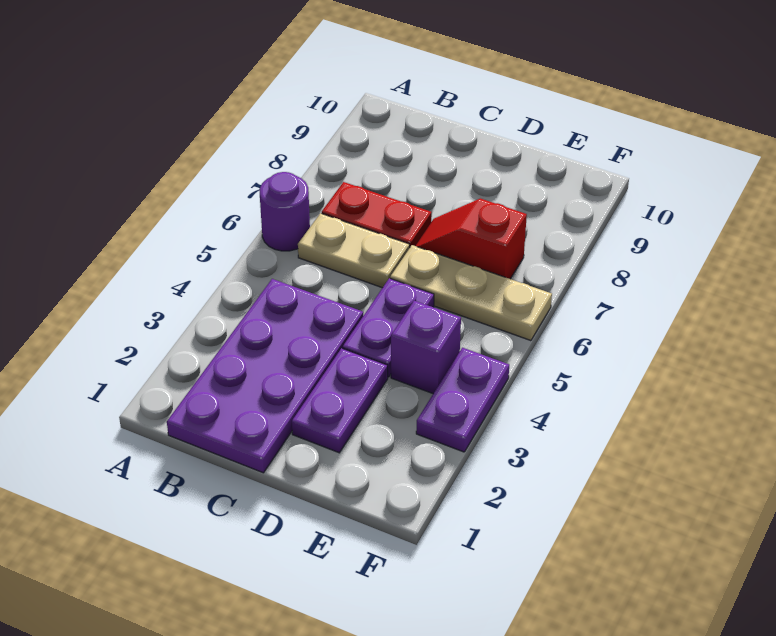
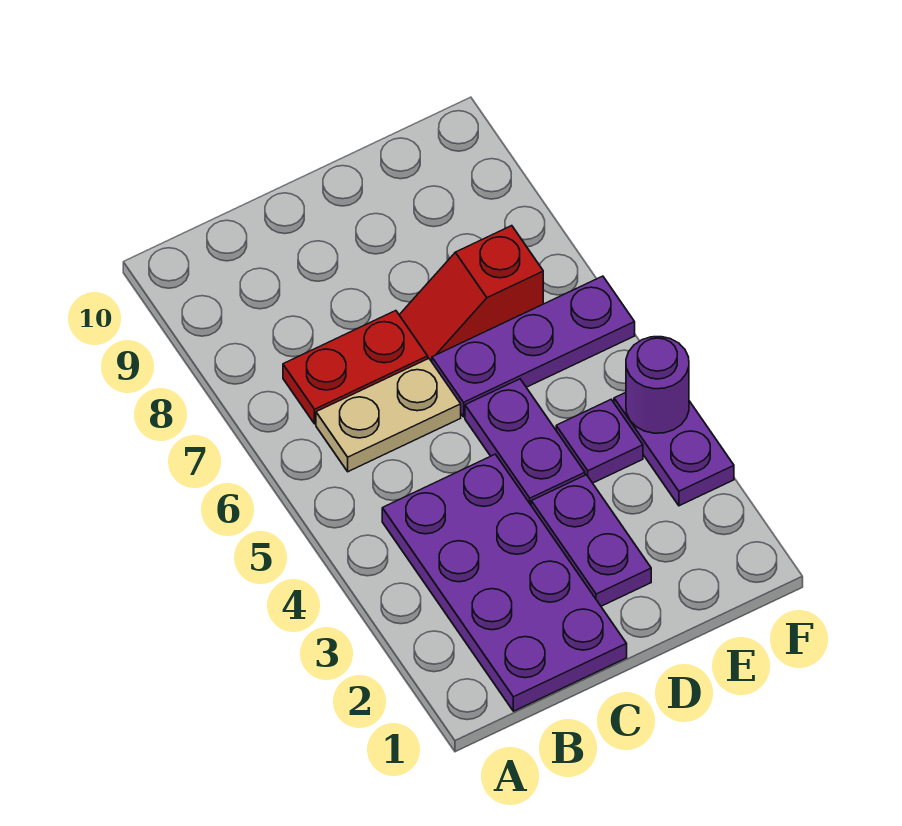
purple round brick A6 level 1 -> purple round brick F4 level 2
tan plate D6:F6 level 1 -> purple plate D6:F6 level 1
purple brick E4 level 1 -> purple plate E4 level 1

